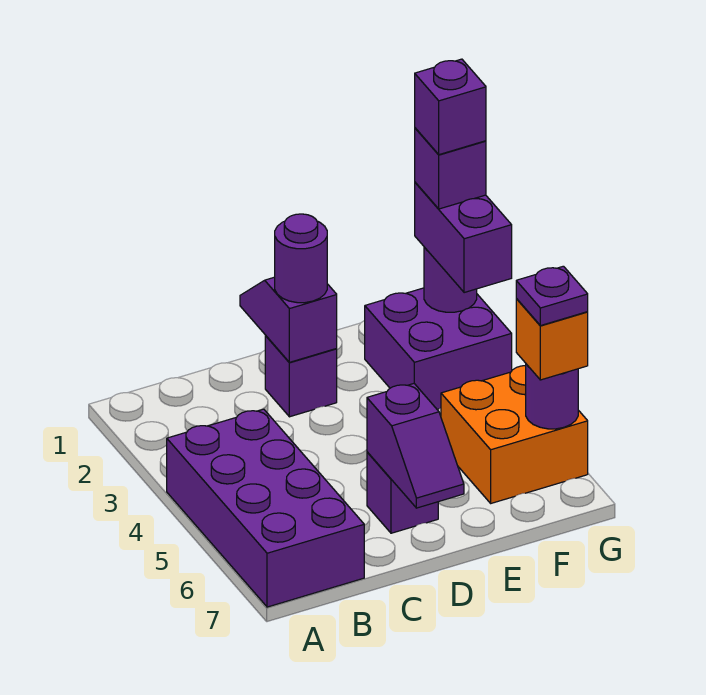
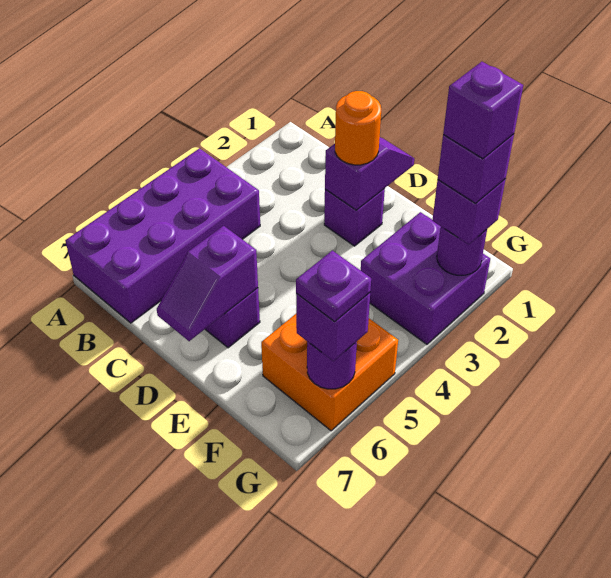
purple round brick D2 level 3 -> orange round brick D2 level 3
purple brick G2:G3 level 3 -> purple brick G2 level 3
orange brick G6 level 3 -> purple brick G6 level 3

